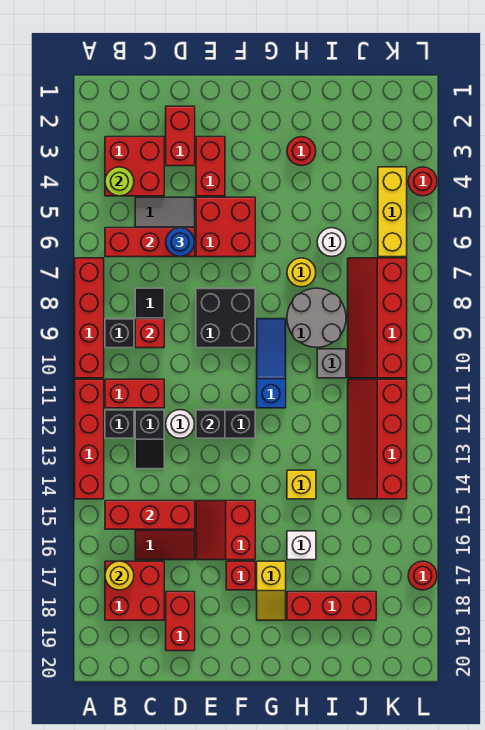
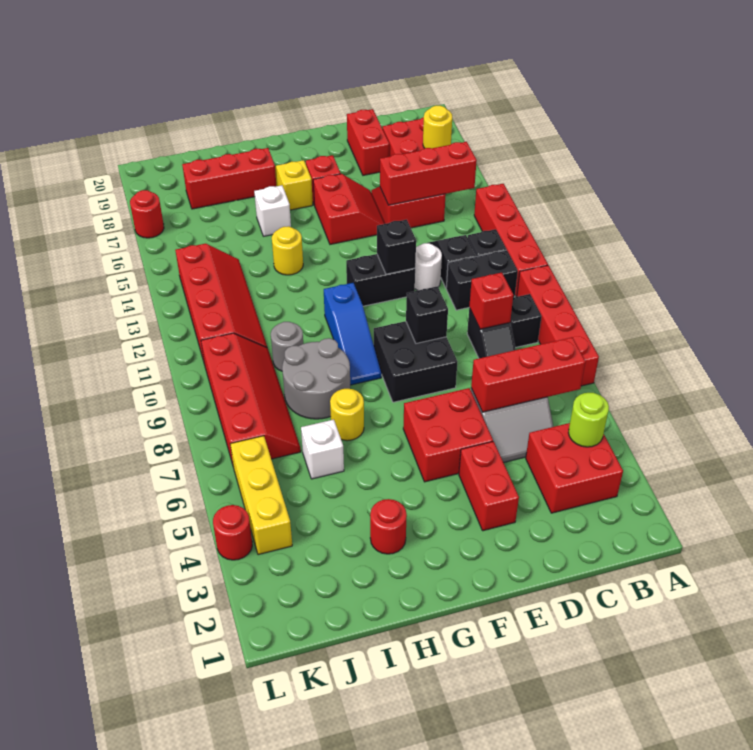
red brick B11:C11 level 1 -> black brick B11:C11 level 1
red brick D2:D3 level 1 -> none
blue round brick D6 level 3 -> none
none -> black brick E9 level 2
yellow brick H14 level 1 -> yellow round brick H14 level 1
white round brick I6 level 1 -> white brick I6 level 1
grey brick I10 level 1 -> grey round brick I10 level 1

